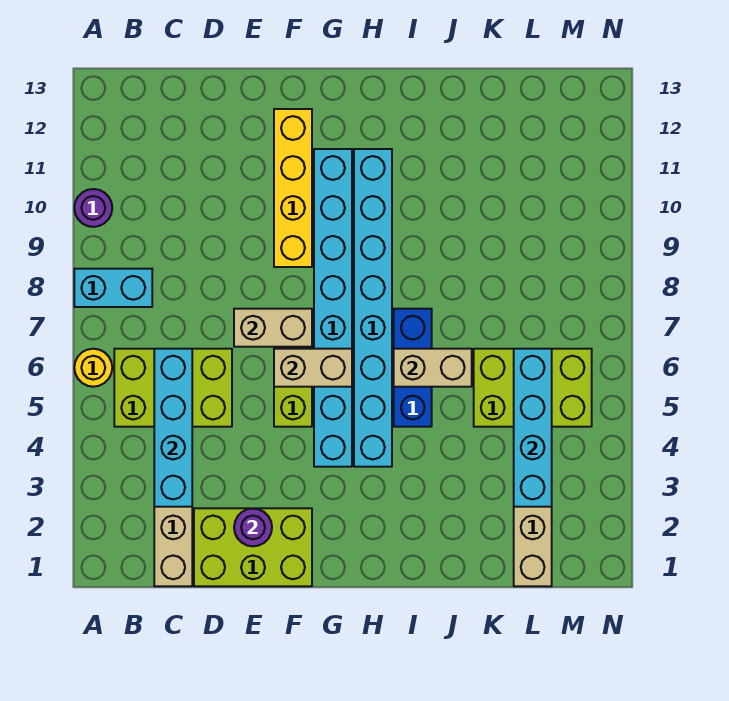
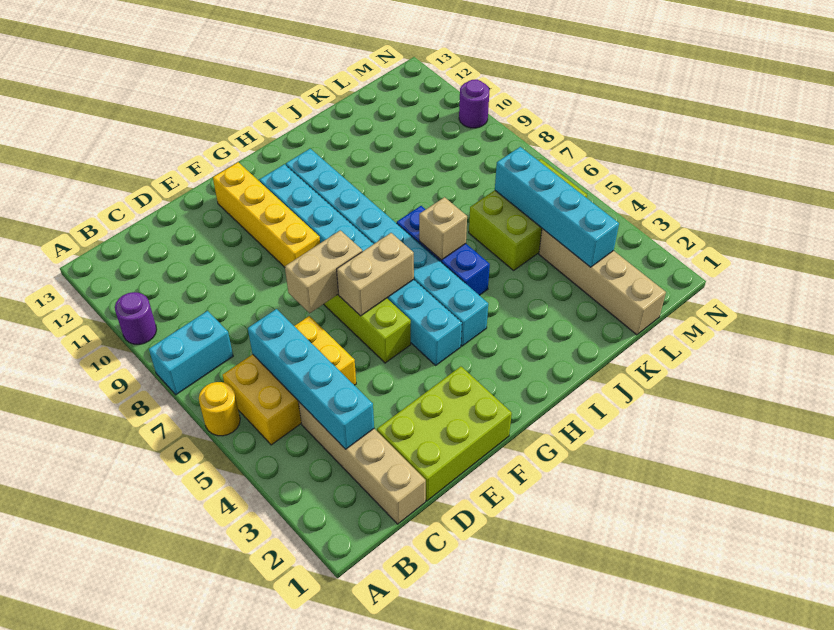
lime brick B5:D6 level 1 -> yellow brick B5:D6 level 1
purple round brick E2 level 2 -> purple round brick N10 level 1
tan brick I6:J6 level 2 -> tan brick I6 level 2

